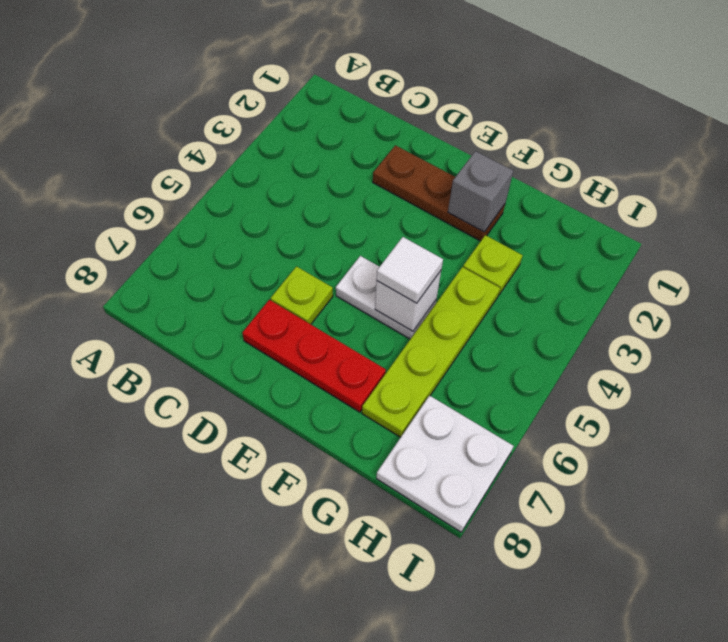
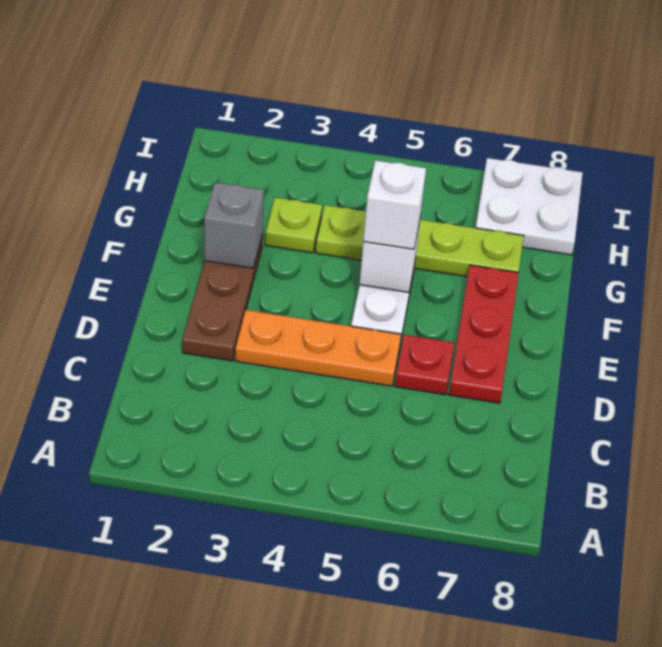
none -> orange plate D3:D5 level 1
lime plate D6 level 1 -> red plate D6 level 1
white tile F5 level 3 -> white brick F5 level 3

